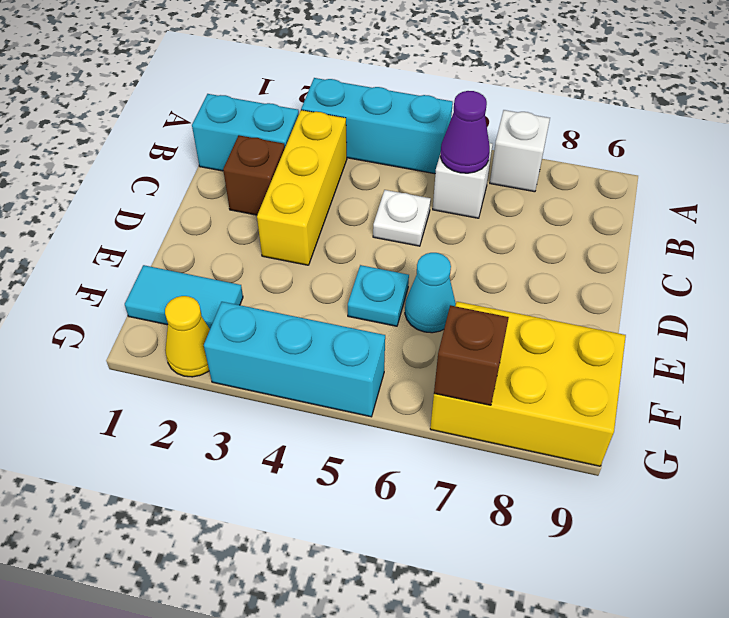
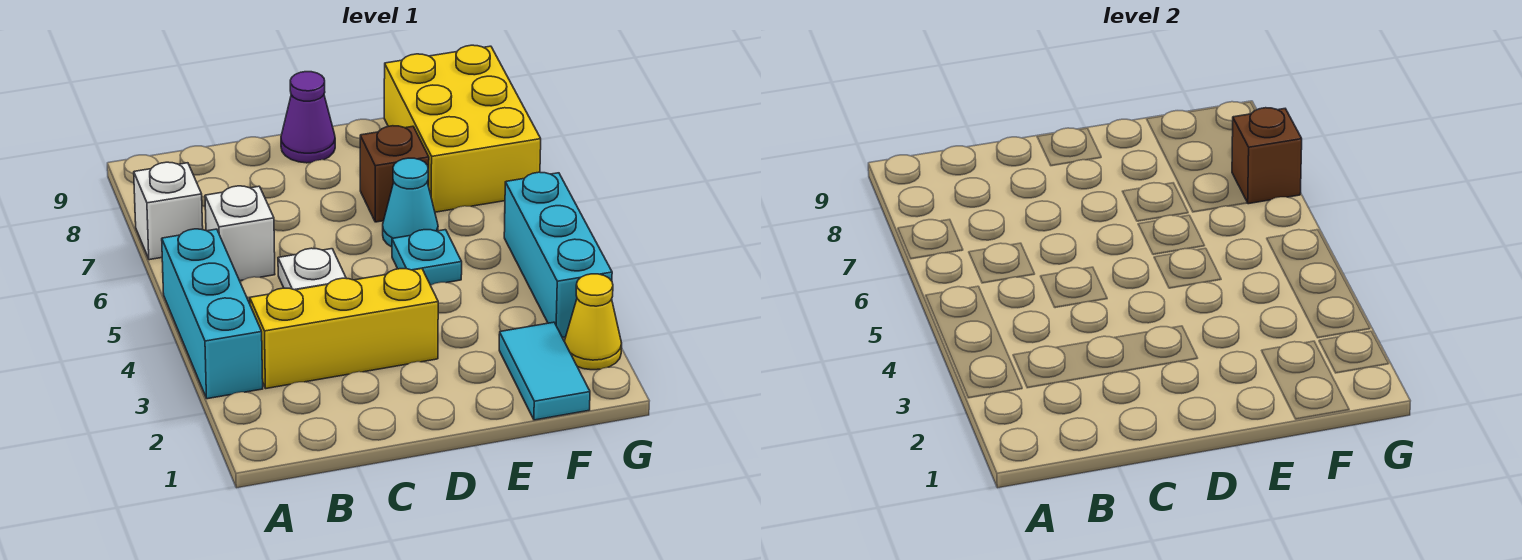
cyan brick B1:B2 level 1 -> none
purple cone B6 level 2 -> purple cone D9 level 1
brown brick C2 level 1 -> brown brick E7 level 1

